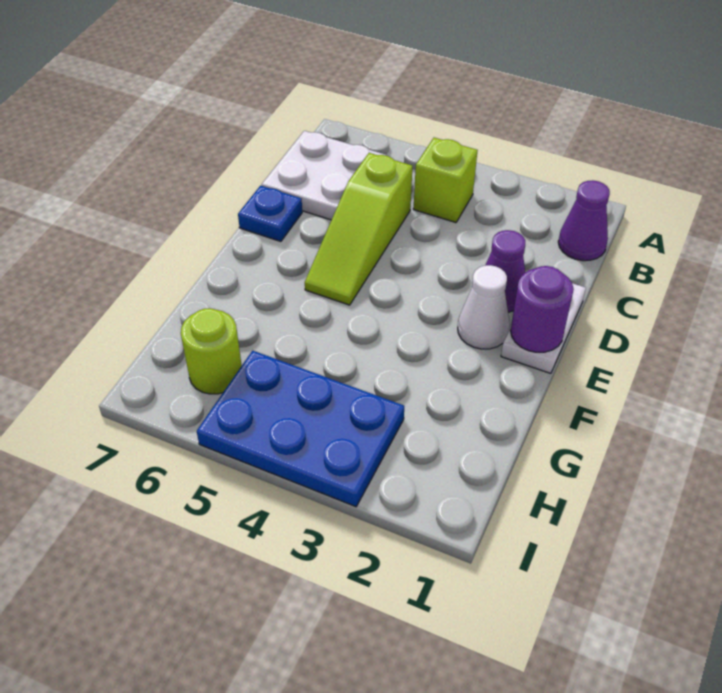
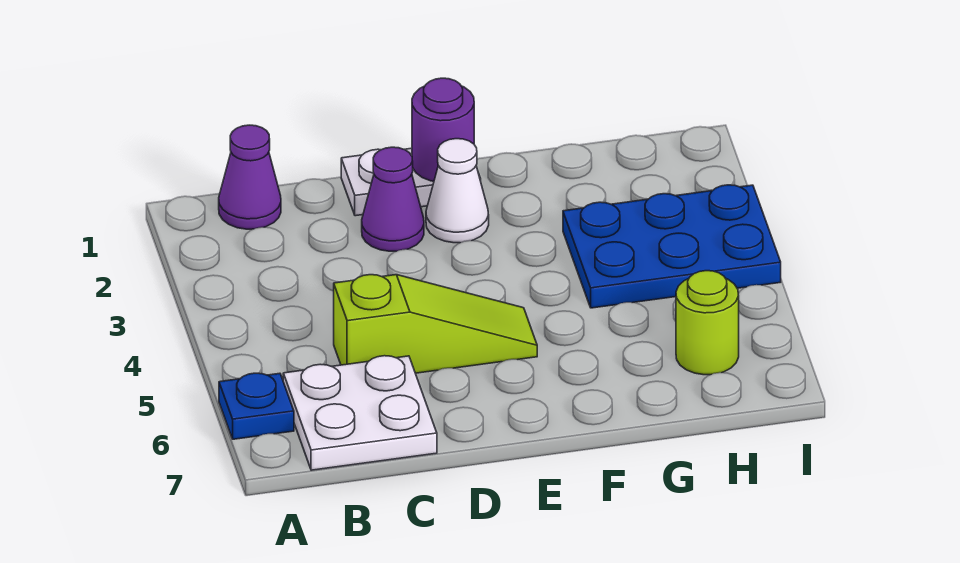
lime brick B4 level 1 -> none
blue plate D7 level 1 -> blue plate A6 level 1
blue plate H3:I5 level 1 -> blue plate G3:I4 level 1

